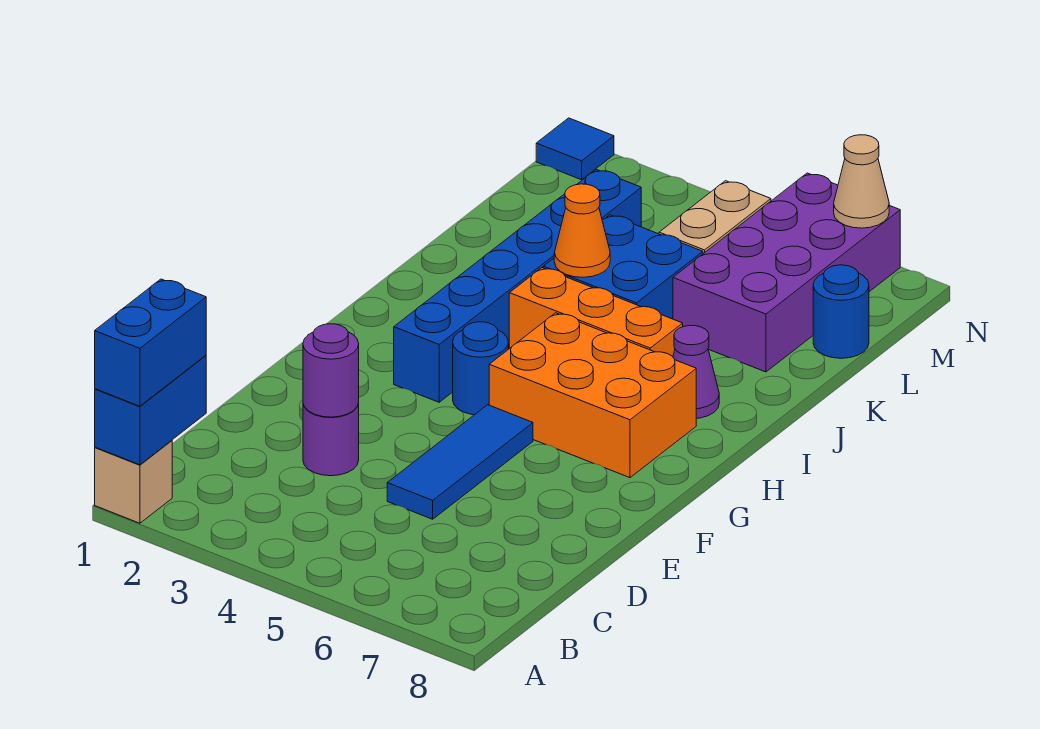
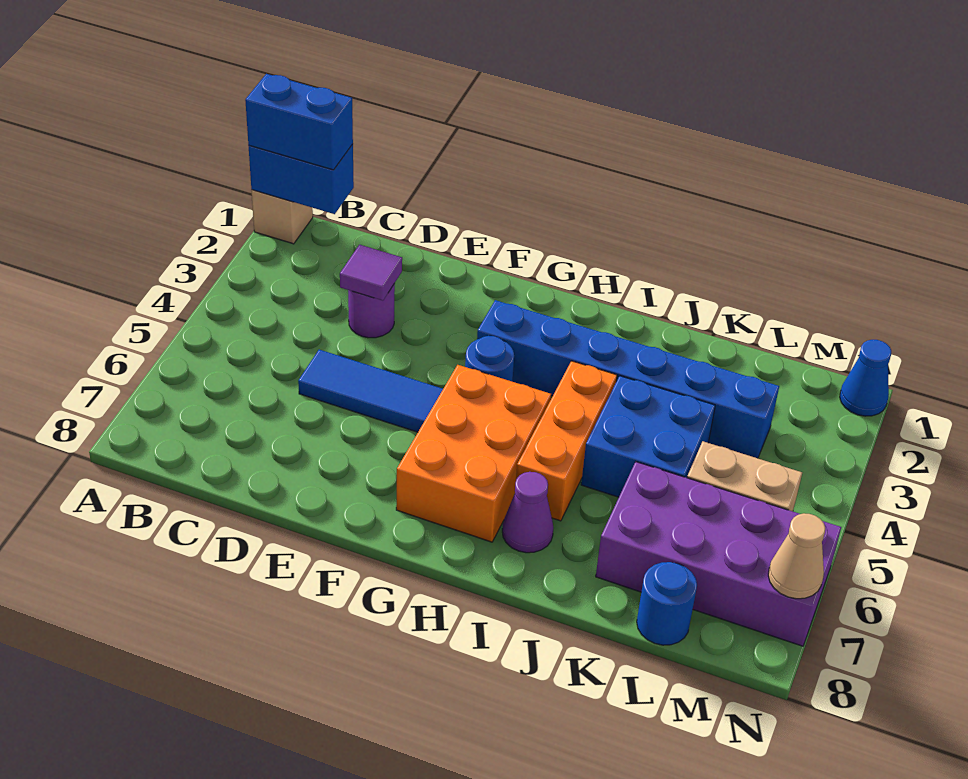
purple round brick D3 level 2 -> purple tile D3 level 2
orange cone J4 level 2 -> none
blue tile N1 level 1 -> blue cone N1 level 1

